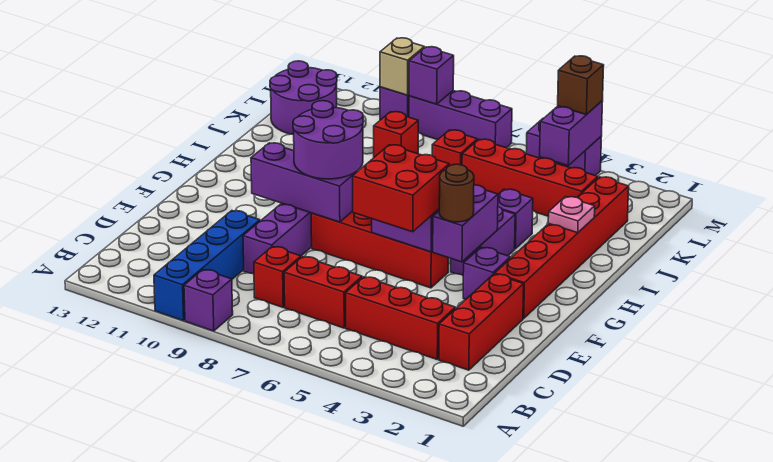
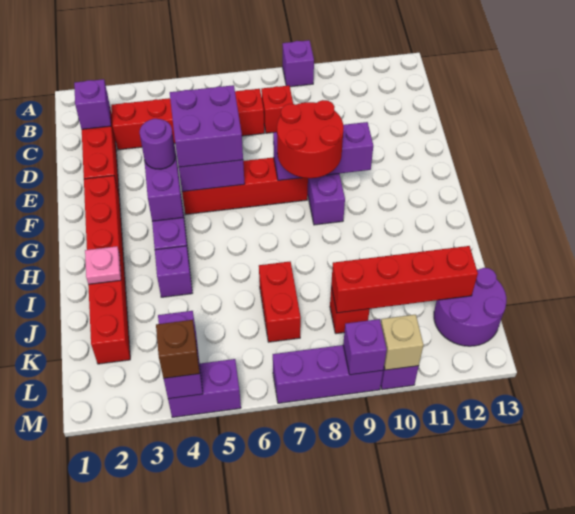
blue brick A10:D10 level 1 -> none
red brick E5:F6 level 3 -> purple brick E5:F6 level 3
purple brick F3 level 1 -> purple brick C2 level 2
brown round brick F4 level 3 -> purple round brick F4 level 3
purple round brick F8:G9 level 3 -> red round brick F8:G9 level 3
red brick K3:K6 level 1 -> red brick K9:K12 level 2
red brick K7 level 1 -> red brick J7:K7 level 1

